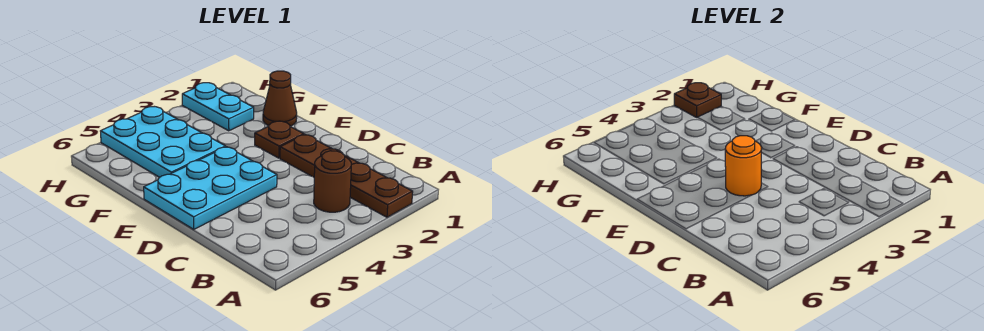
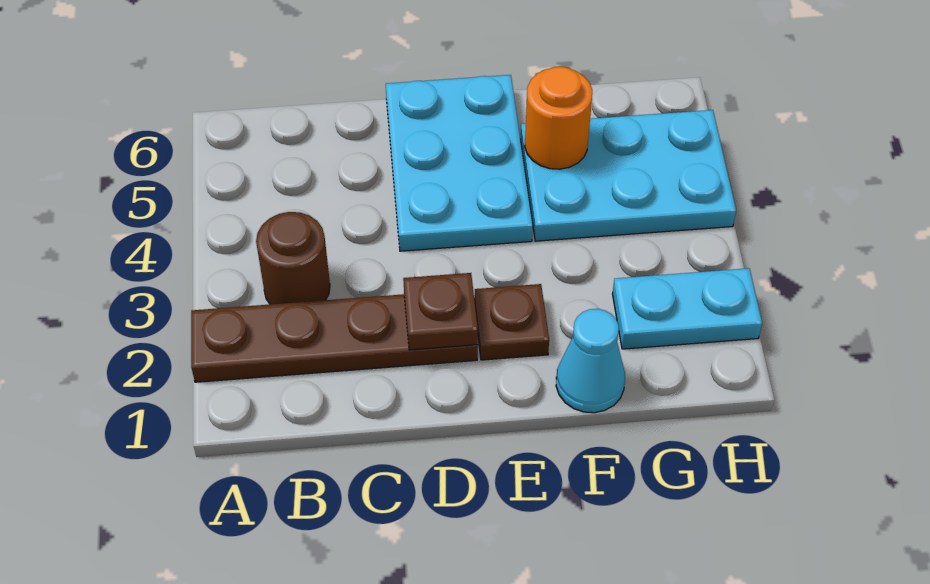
orange round brick D4 level 2 -> orange round brick F5 level 2
brown cone F1 level 1 -> cyan cone F1 level 1
brown plate H2 level 2 -> brown plate D2 level 2

